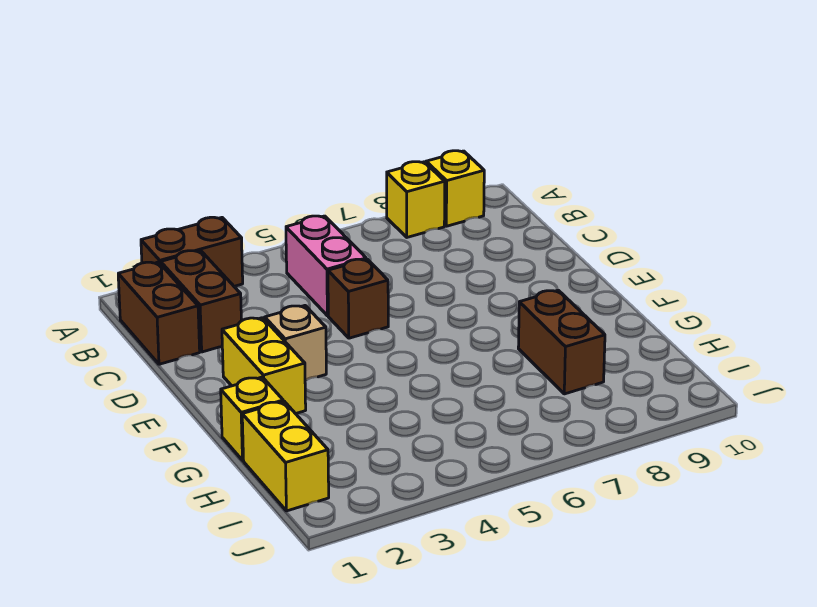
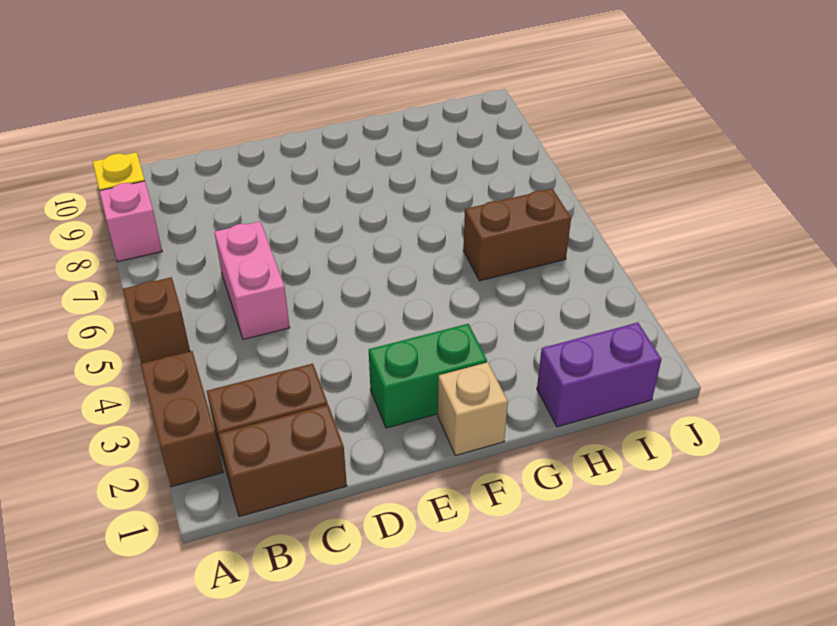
yellow brick A8 level 1 -> pink brick A8 level 1
pink brick B5:C5 level 1 -> pink brick C5:C6 level 1
brown brick D5 level 1 -> brown brick A5 level 1
yellow brick E2:F2 level 1 -> green brick E2:F2 level 1
tan brick E3 level 1 -> tan brick F1 level 1
yellow brick G1 level 1 -> none
brown brick G8:H8 level 1 -> brown brick H5:I5 level 1
yellow brick H1:I1 level 1 -> purple brick H1:I1 level 1

